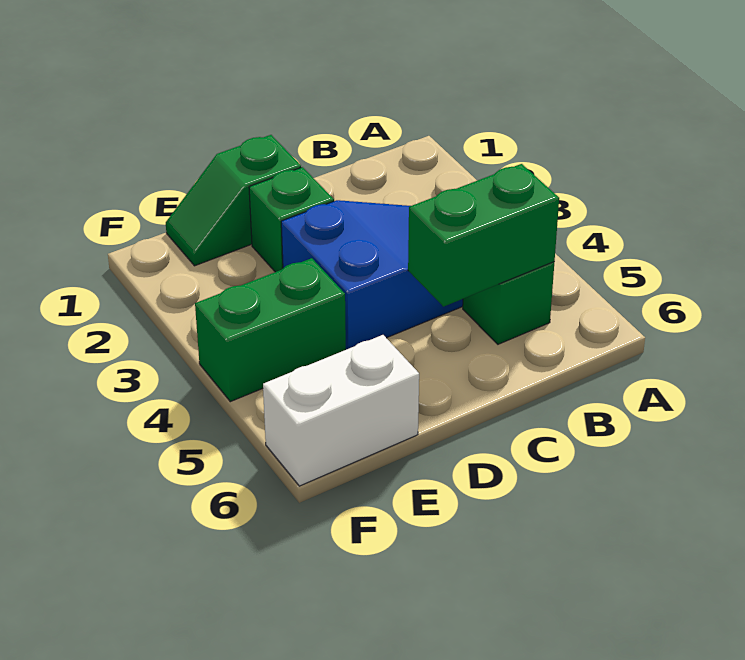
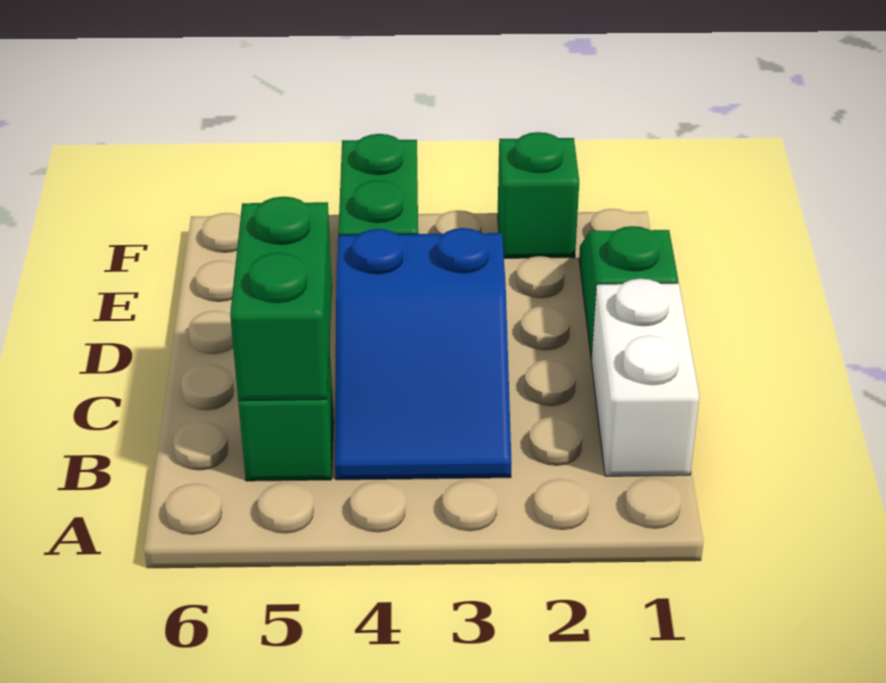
green brick D2 level 1 -> green brick F2 level 1
white brick E6:F6 level 1 -> white brick B1:C1 level 1

